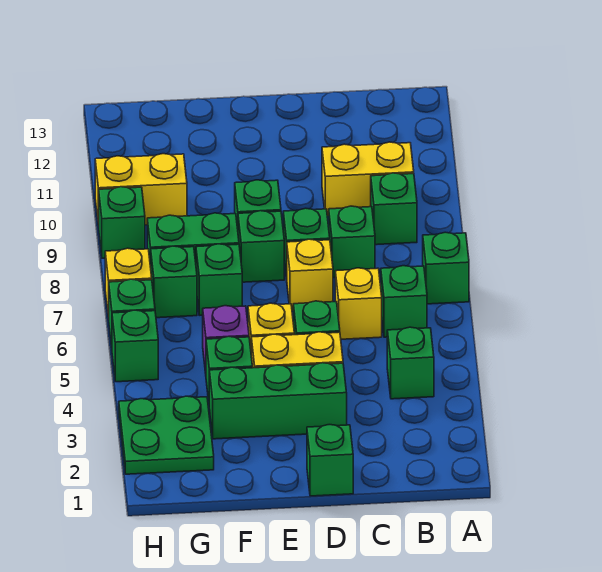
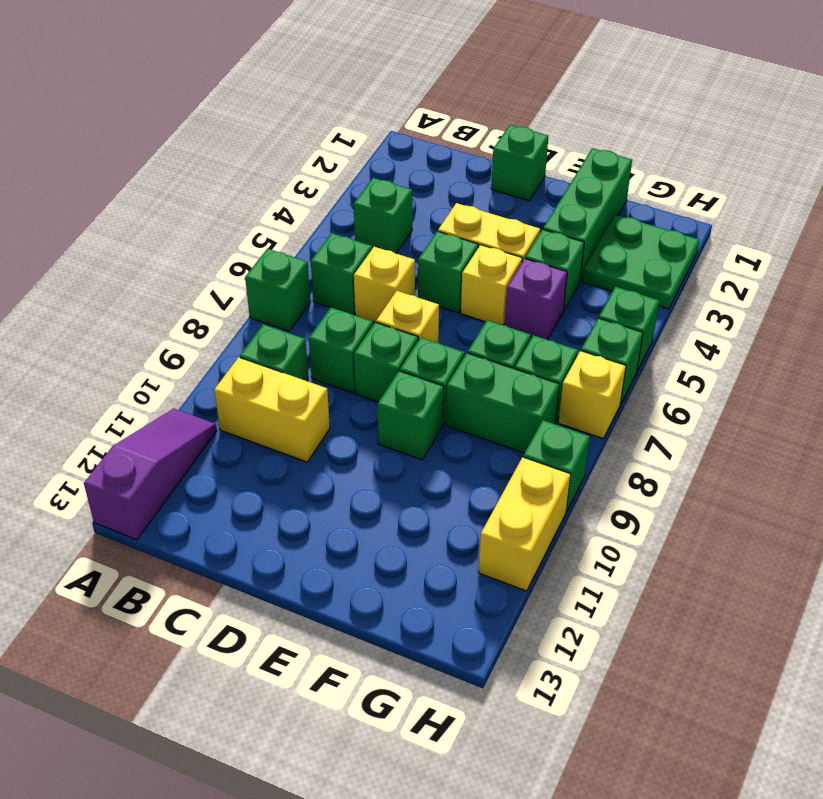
none -> purple slope A11:A13 level 1 top 13
green brick D3:F3 level 1 -> green brick F1:F3 level 1
yellow brick G10:H10 level 1 -> yellow brick H10:H11 level 1

